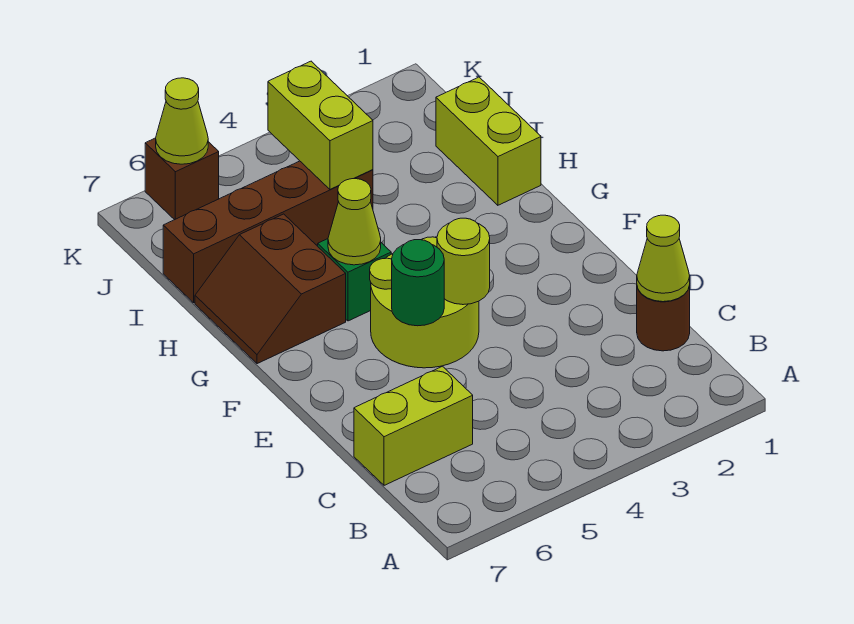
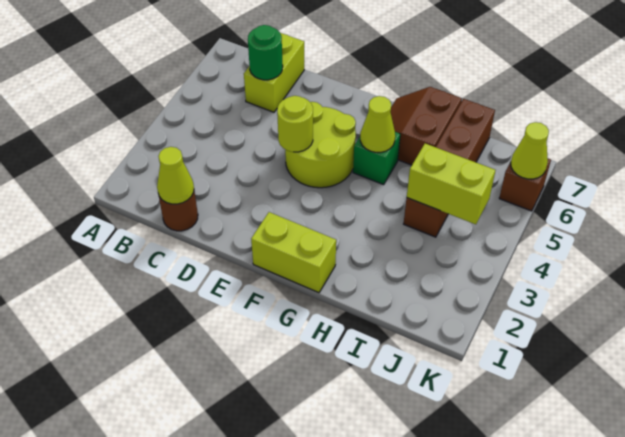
green round brick E5 level 2 -> green round brick C6 level 2
brown slope G6:H7 level 1 top 6 -> brown slope G6:H7 level 1 top H
lime brick H1:I1 level 1 -> lime brick F1:G1 level 1

